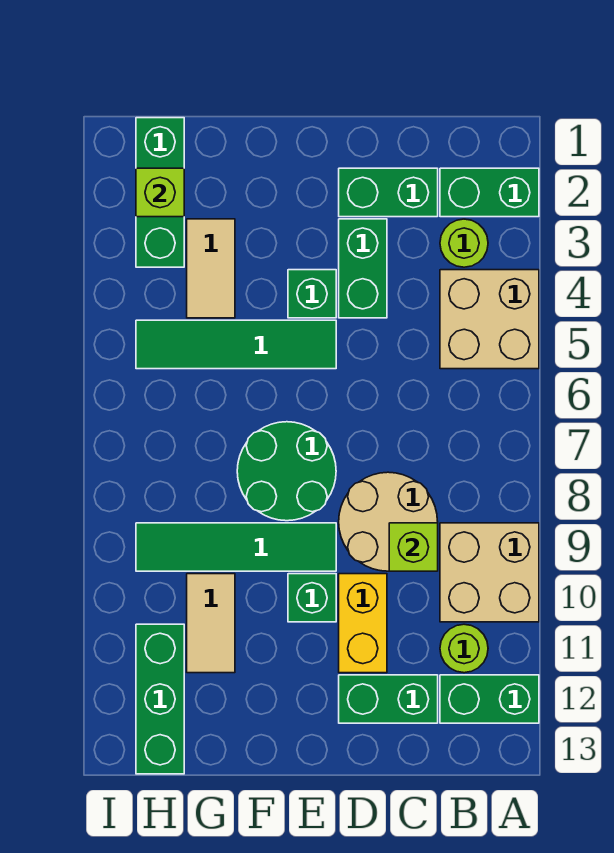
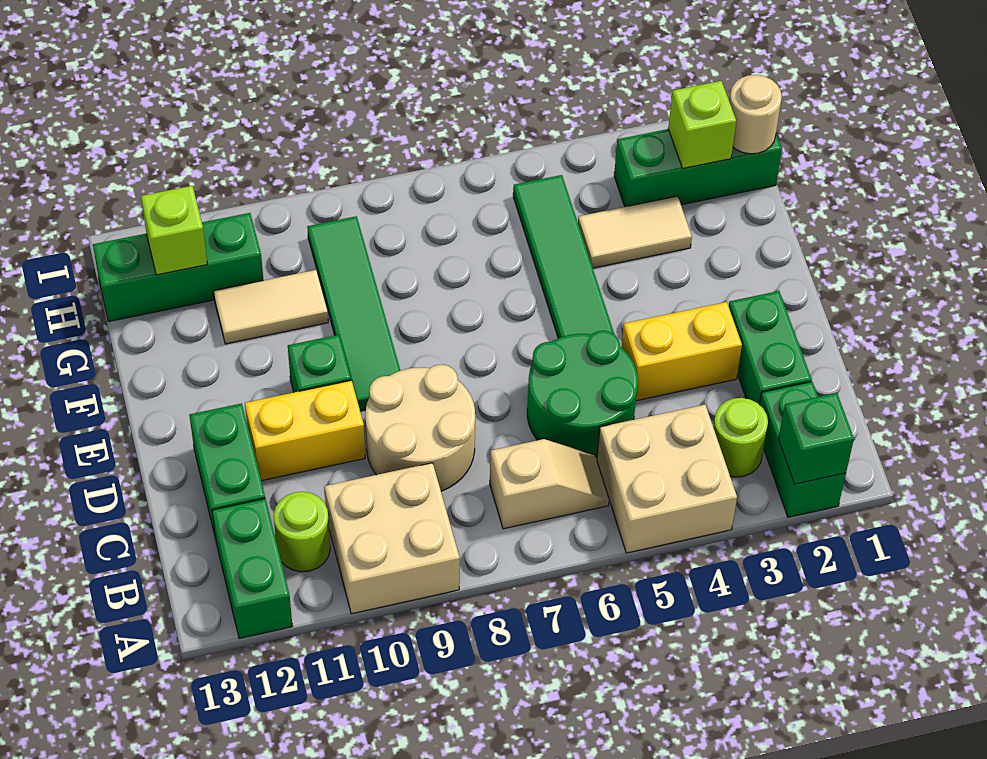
none -> tan slope B6:B7 level 1 top 7
lime brick C9 level 2 -> lime brick H12 level 2
green brick D3:D4 level 1 -> yellow brick D3:D4 level 1
green brick E4 level 1 -> green brick A2 level 2
green round brick E7:F8 level 1 -> green round brick C5:D6 level 1
none -> tan round brick H1 level 2

